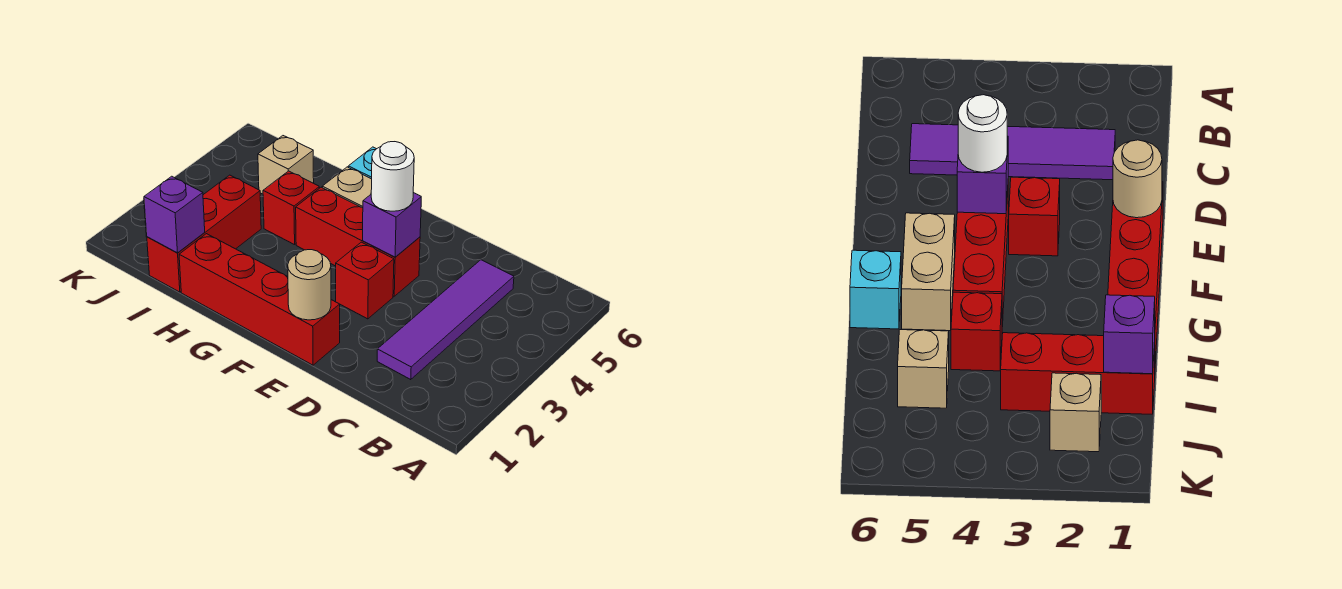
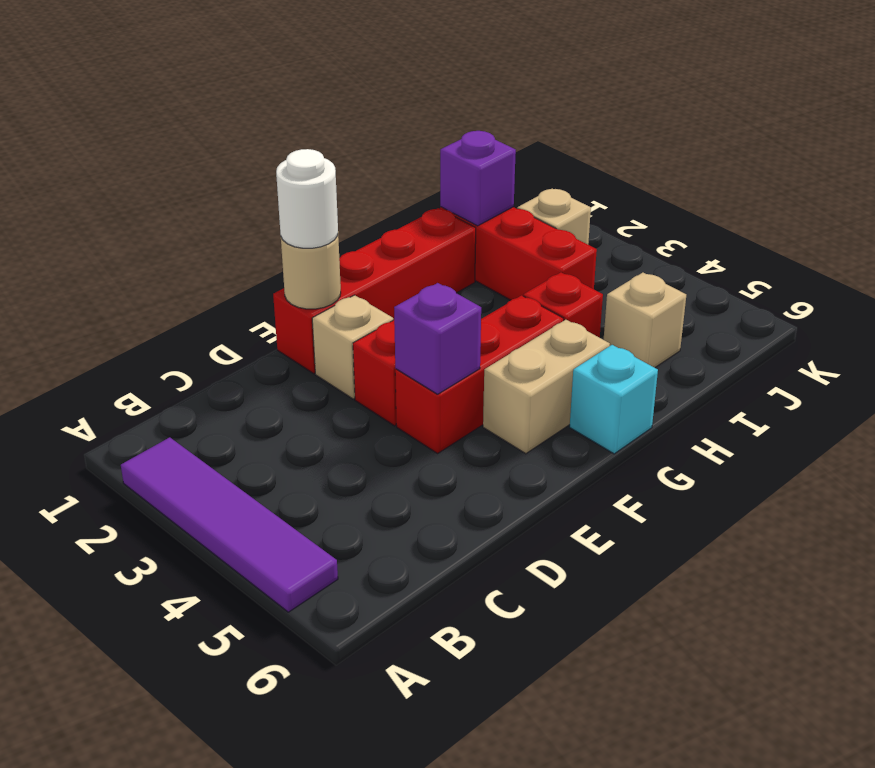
purple tile C2:C5 level 1 -> purple tile A2:A5 level 1
none -> tan brick E2 level 1
white round brick E4 level 3 -> white round brick E1 level 3

